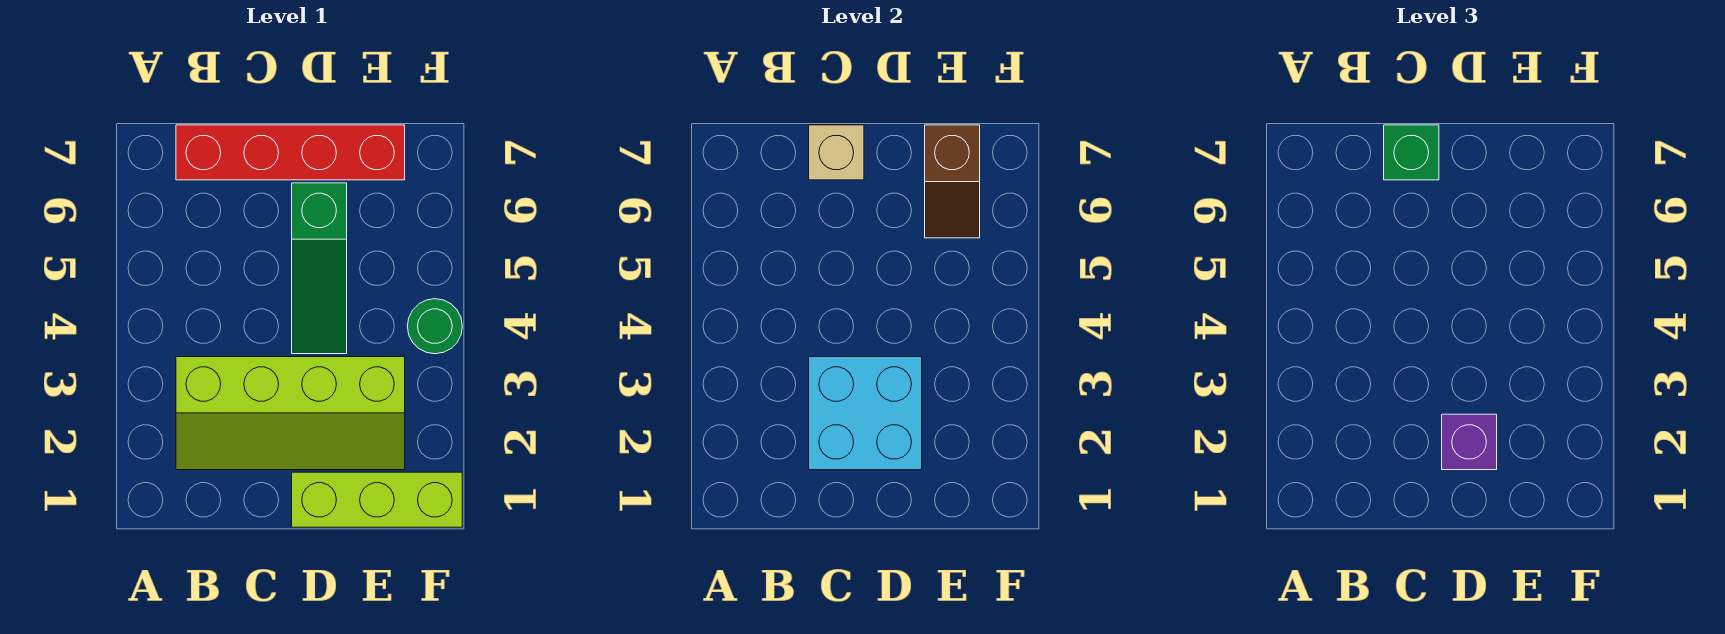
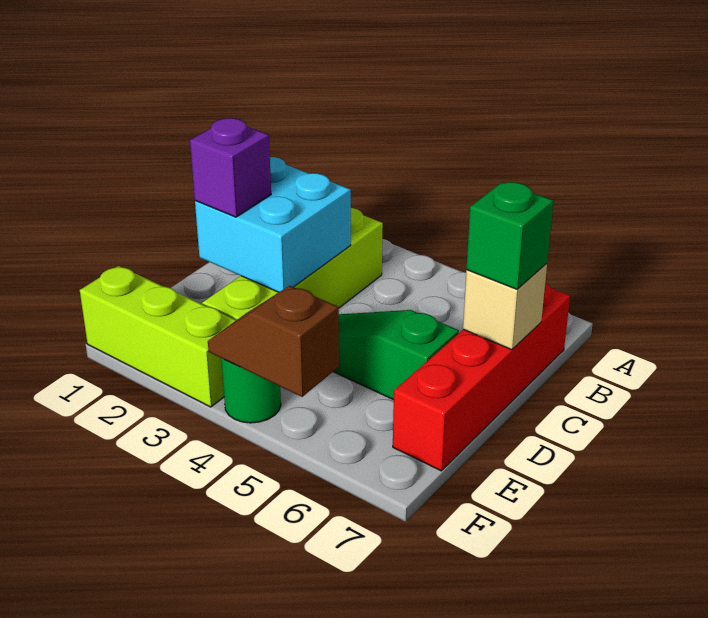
lime brick D1:F1 level 1 -> lime brick F1:F3 level 1
brown slope E6:E7 level 2 top 7 -> brown slope F4:F5 level 2 top 5

